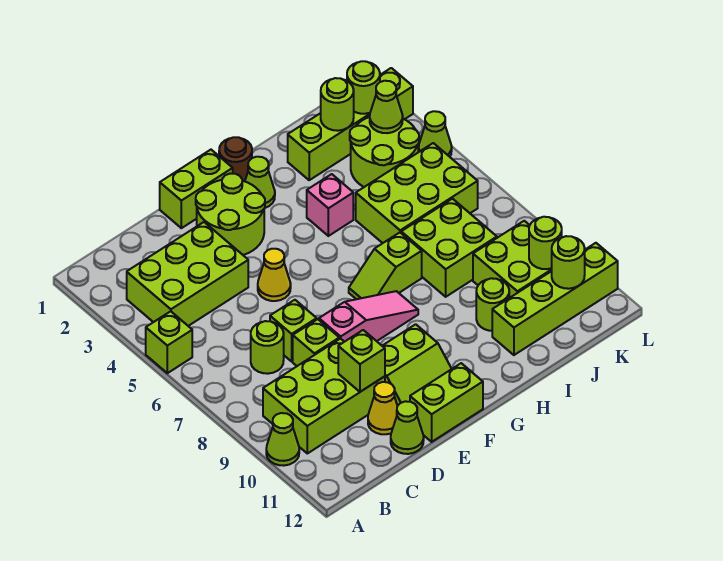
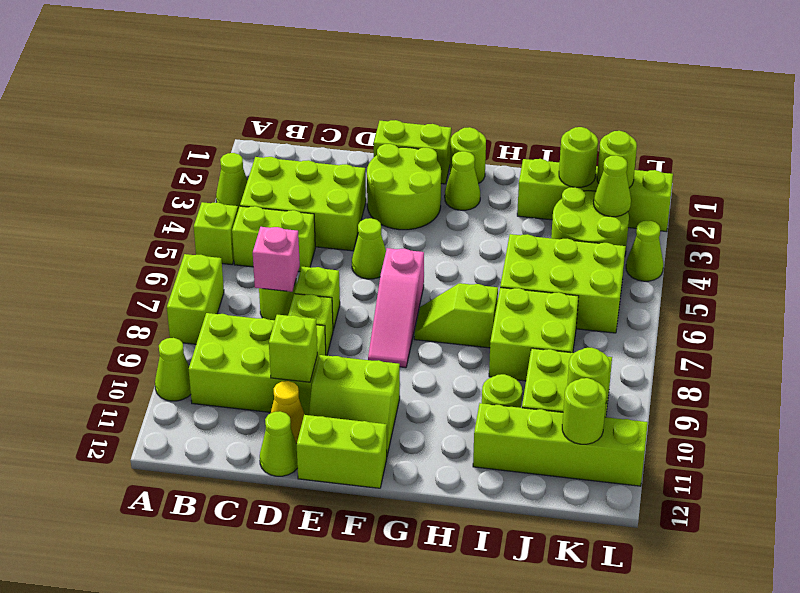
none -> lime cone A3 level 1
none -> lime brick A7:A8 level 1
none -> lime brick B5:C5 level 1
yellow cone E5 level 1 -> lime cone E5 level 1
pink slope E8:G8 level 1 top E -> pink slope F6:F8 level 1 top 6
brown round brick G1 level 1 -> lime round brick G1 level 1
pink brick H4 level 1 -> pink brick C7 level 2

